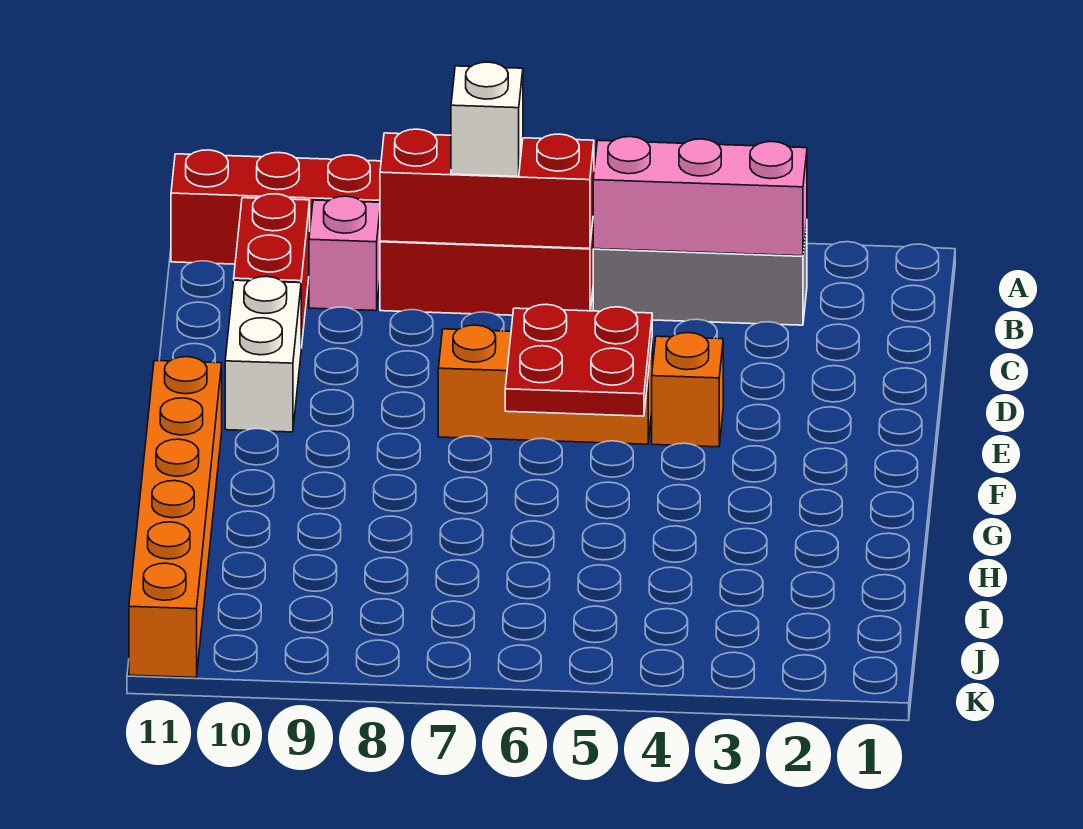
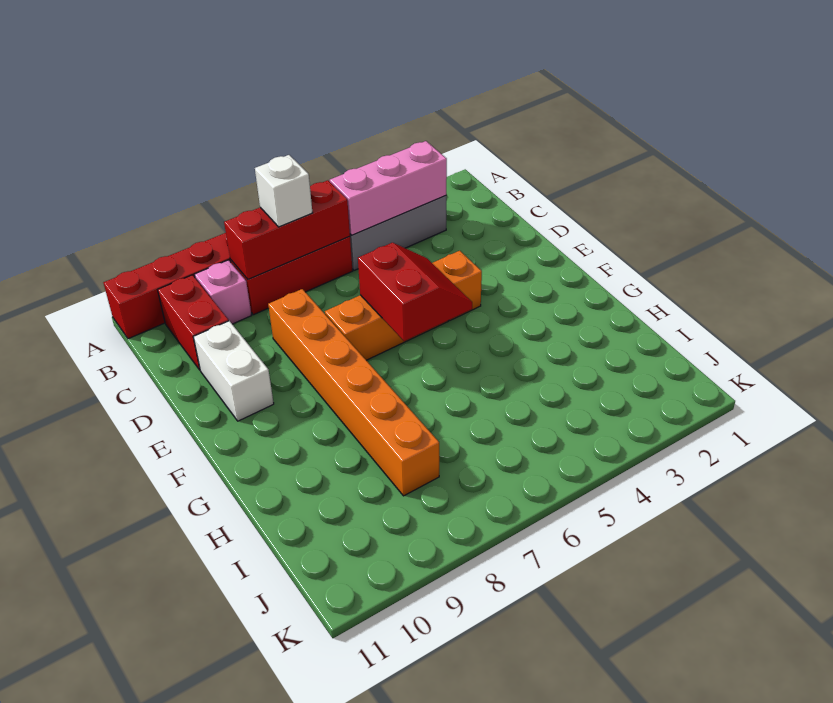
red plate E5:F6 level 2 -> red slope E5:F6 level 2 top 6
orange brick F11:K11 level 1 -> orange brick D8:I8 level 1

